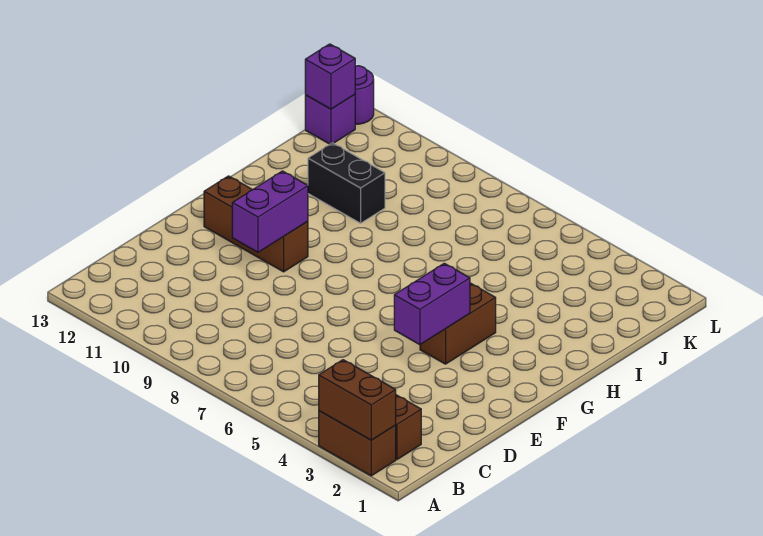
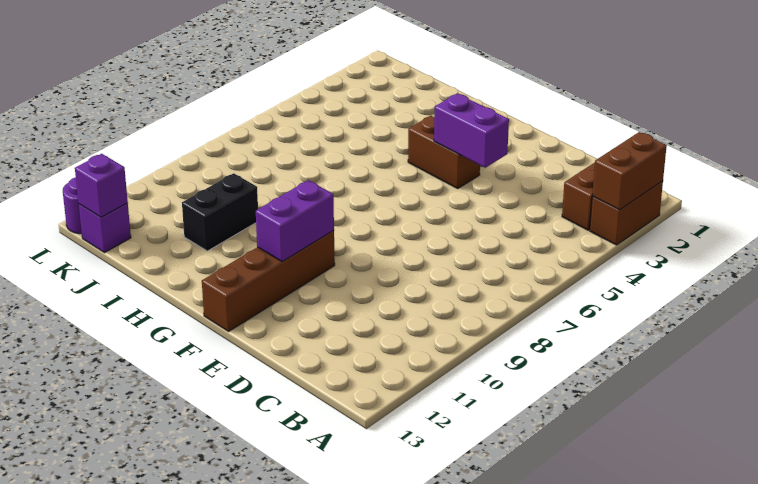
purple brick E10:F10 level 2 -> purple brick F10:F11 level 2
brown brick F10:F12 level 1 -> brown brick F10:F13 level 1

